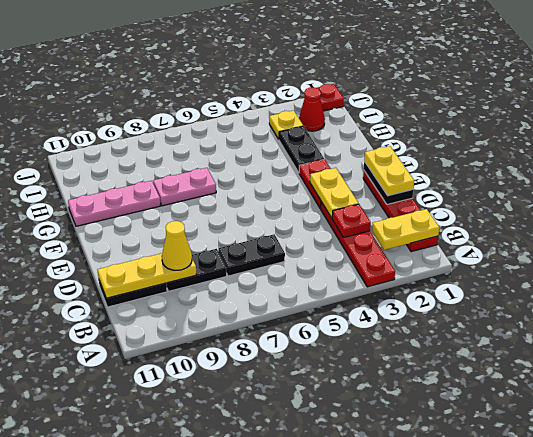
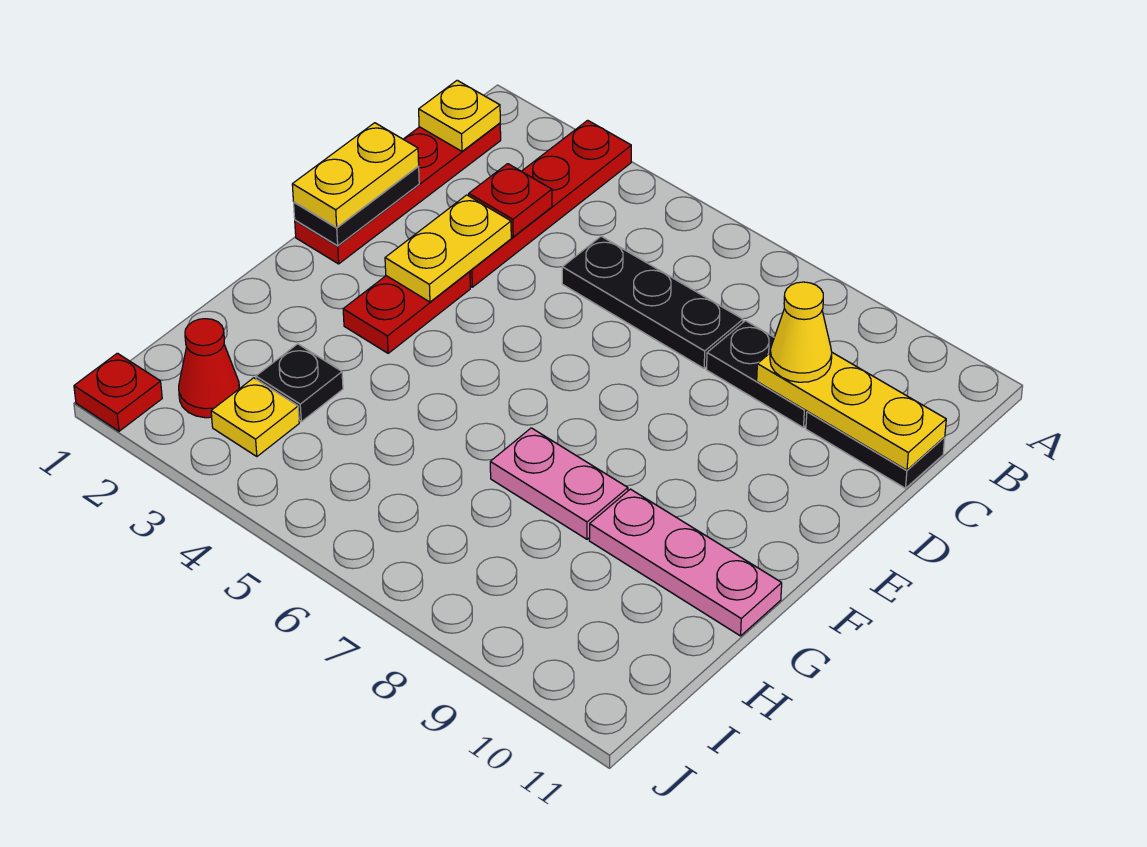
yellow plate B1:B2 level 2 -> yellow plate B1 level 2
black plate C6:C7 level 1 -> black plate C5:C7 level 1
black plate G3:H3 level 1 -> black plate H3 level 1

